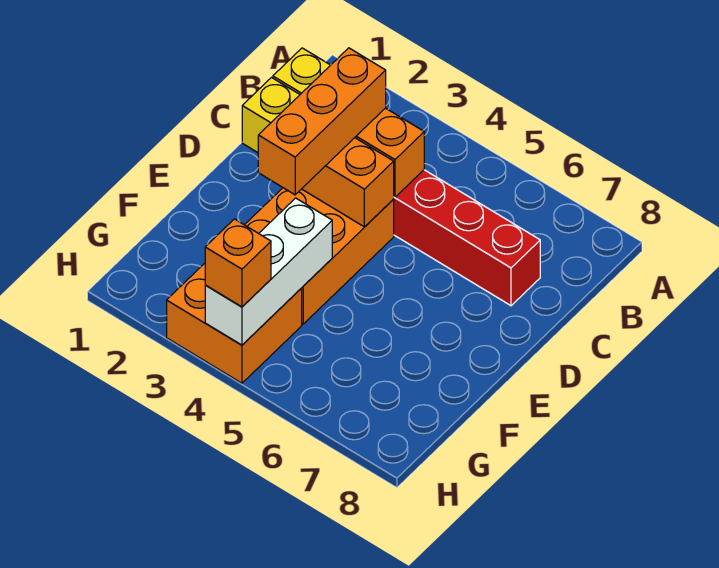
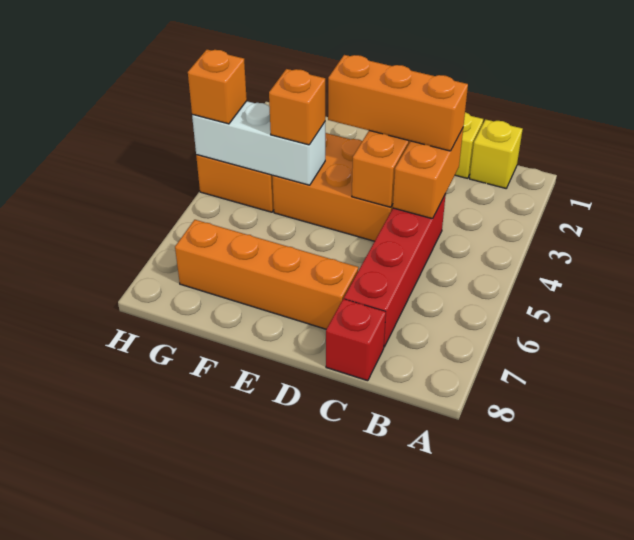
none -> red brick C8 level 1
none -> orange brick D7:G7 level 1
none -> orange brick F4 level 3

